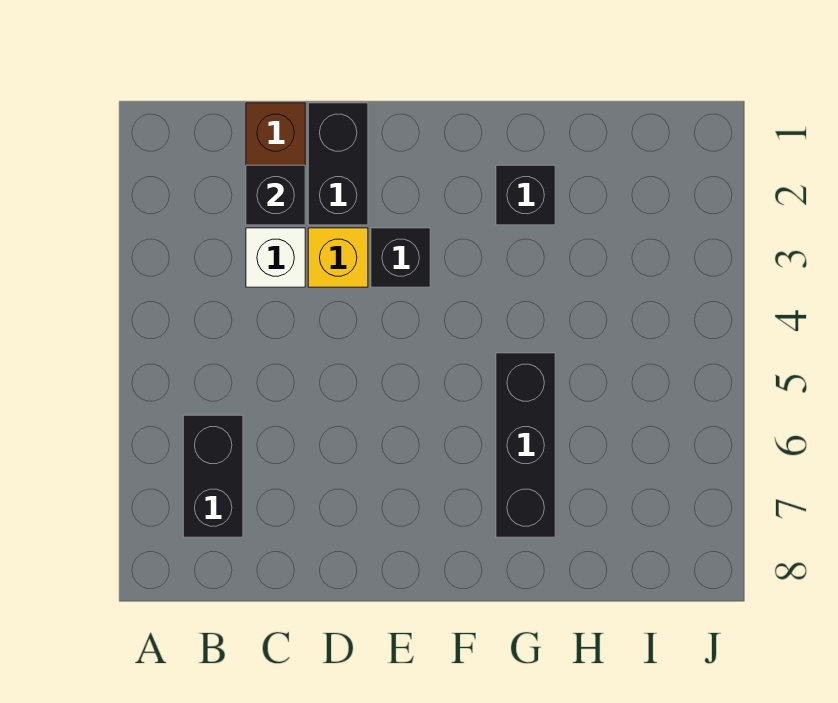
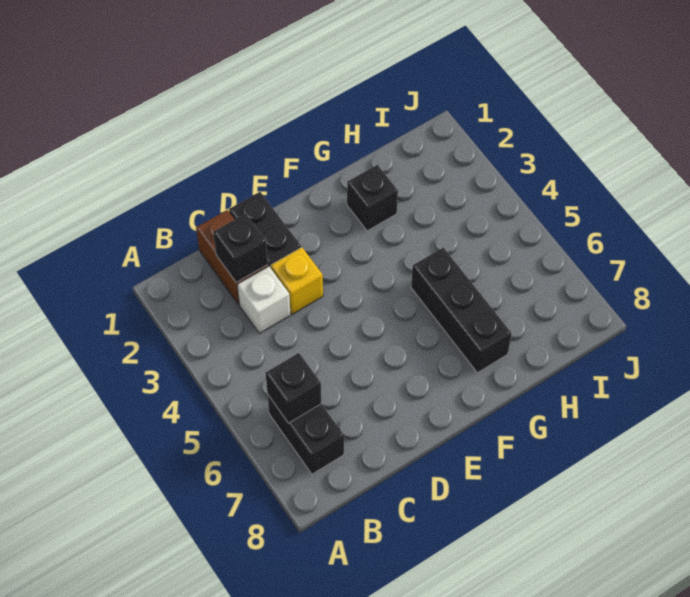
black brick E3 level 1 -> black brick B6 level 2

